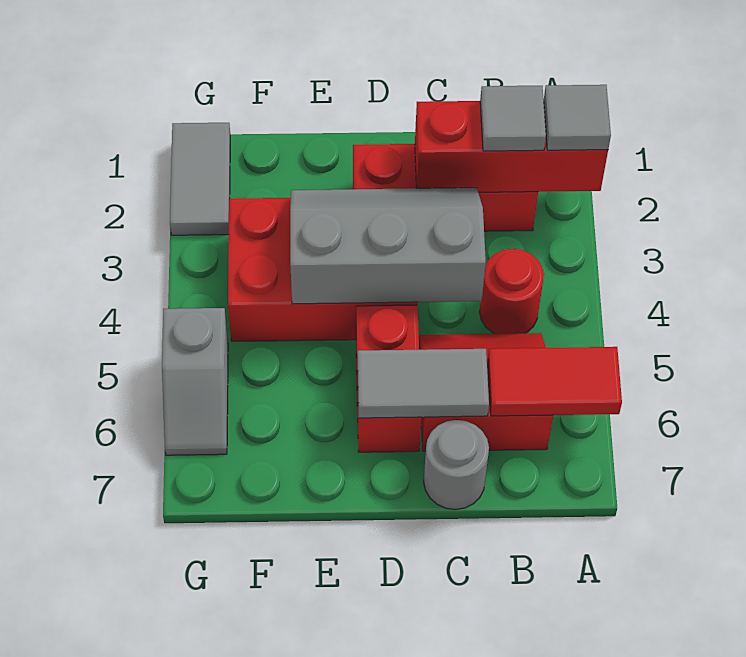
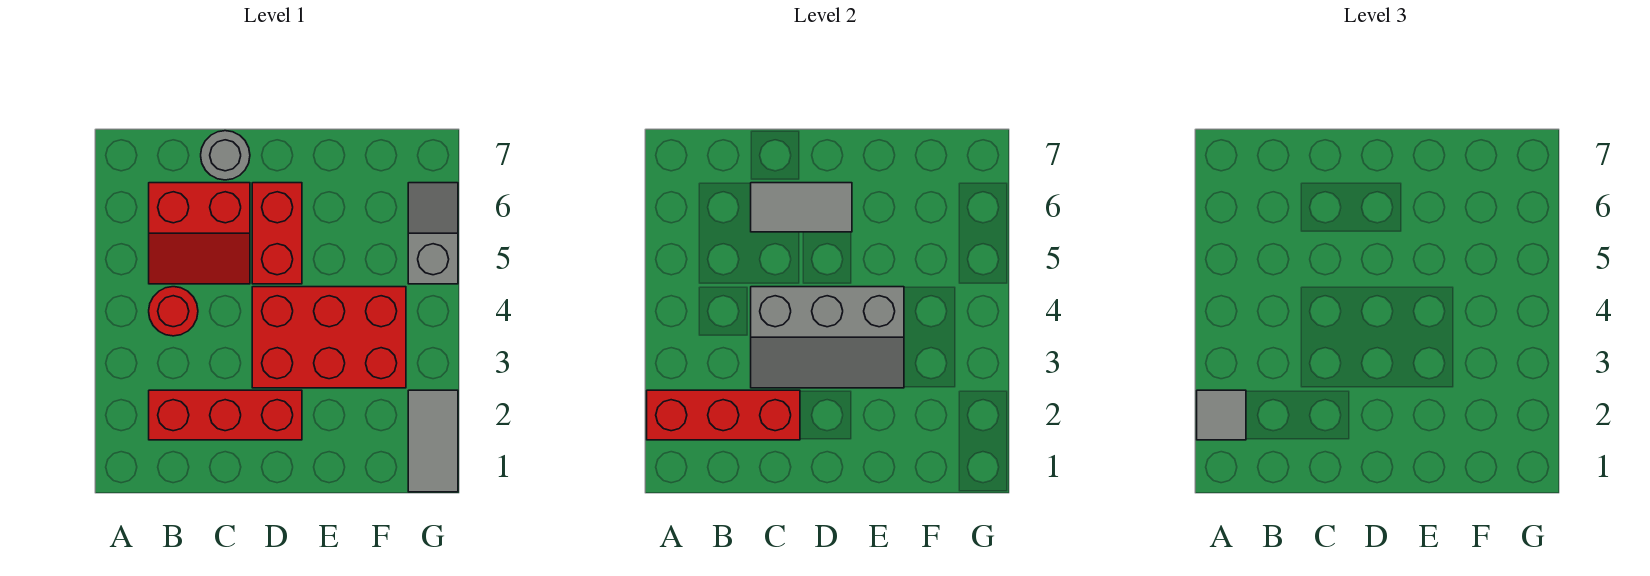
red tile A6:B6 level 2 -> none
grey tile B2 level 3 -> none

